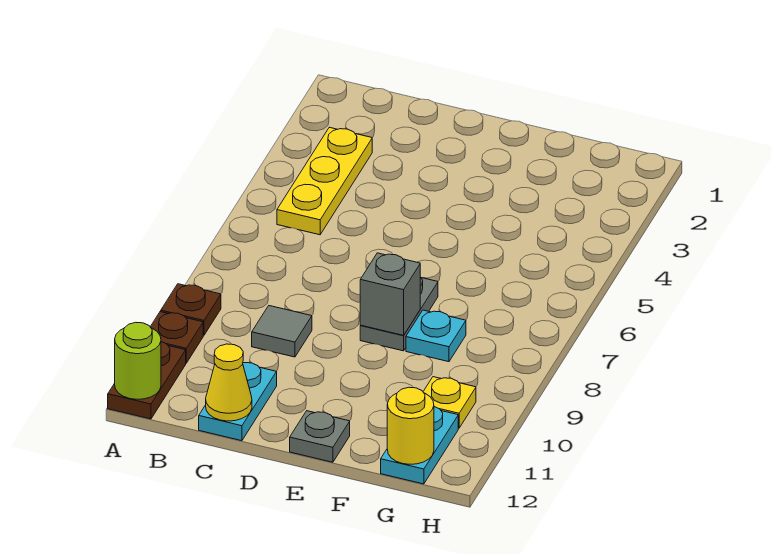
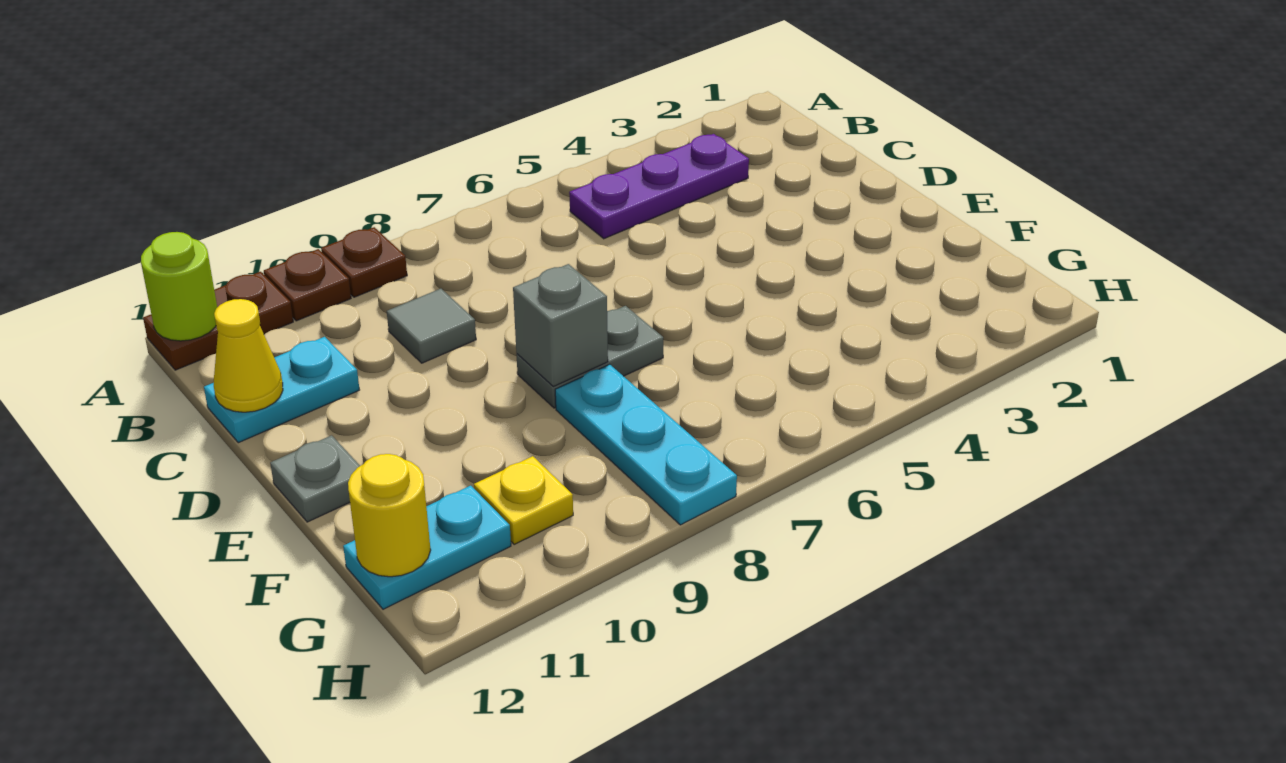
yellow plate B3:B5 level 1 -> purple plate B3:B5 level 1
cyan plate F8 level 1 -> cyan plate F8:H8 level 1

